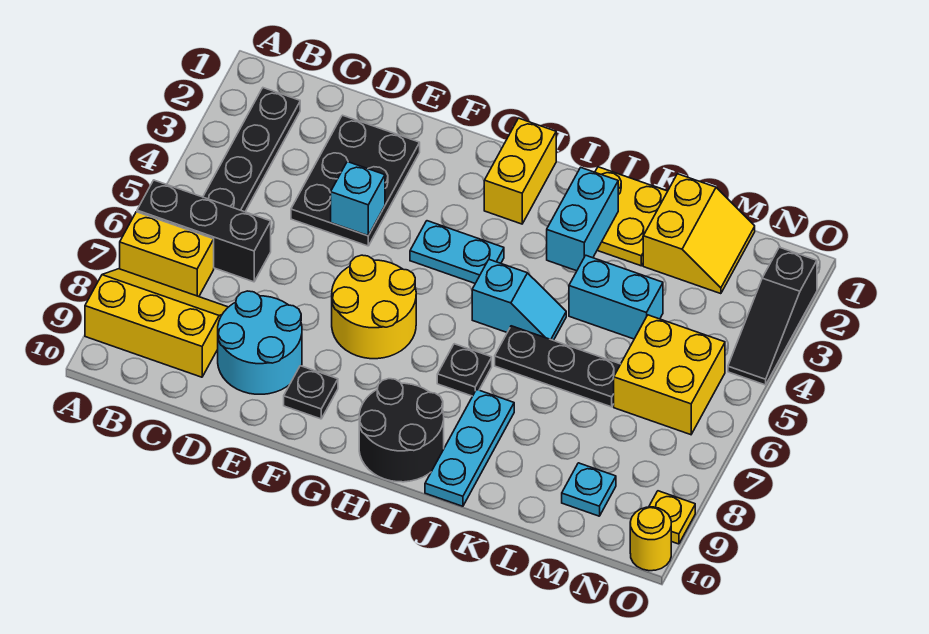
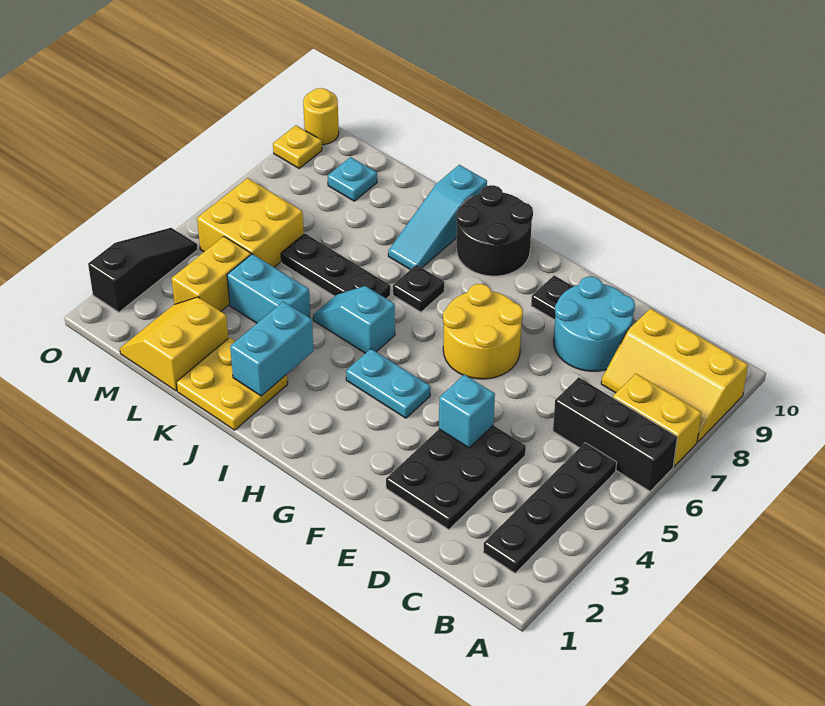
yellow brick H1:H2 level 1 -> yellow brick M3:M4 level 1
cyan plate J8:J10 level 1 -> cyan slope J8:J10 level 1 top 10

